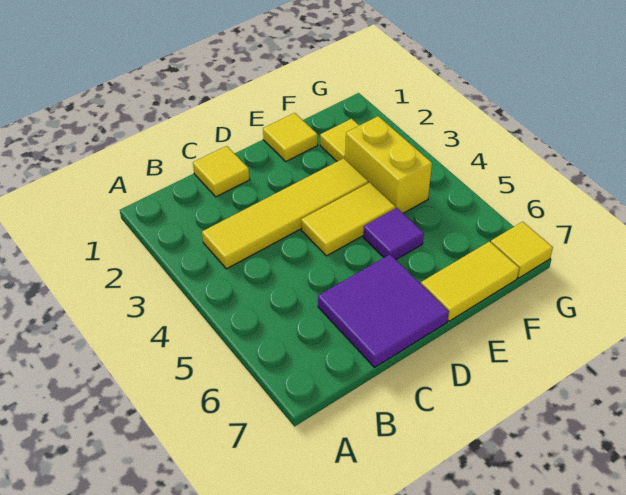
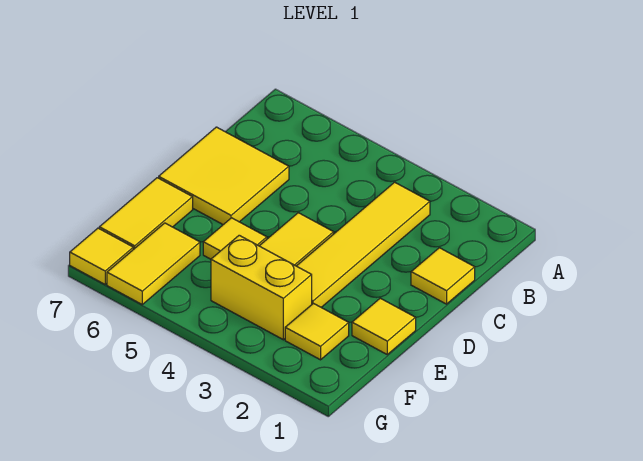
purple tile C6:D7 level 1 -> yellow tile C6:D7 level 1
purple tile E5 level 1 -> yellow tile E5 level 1
none -> yellow tile F6:G6 level 1

